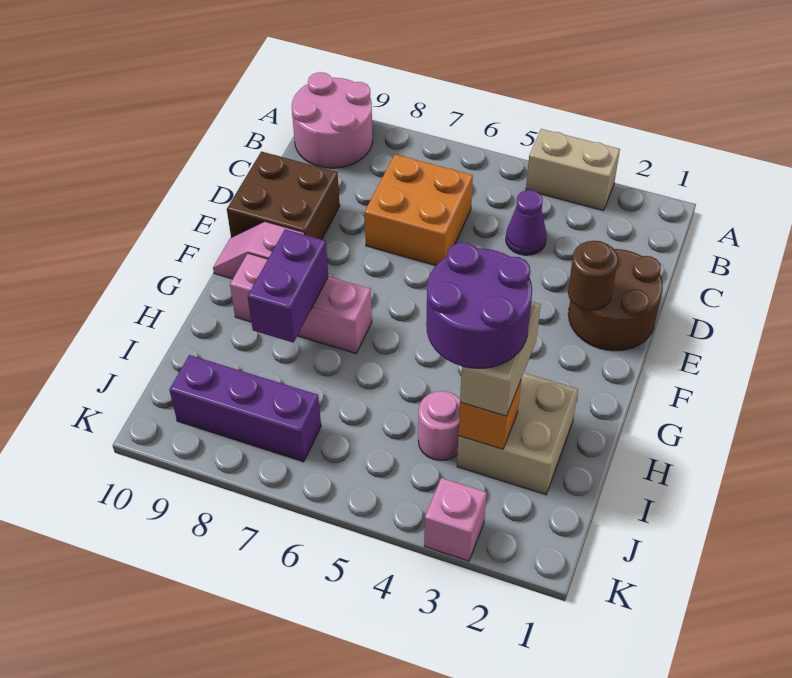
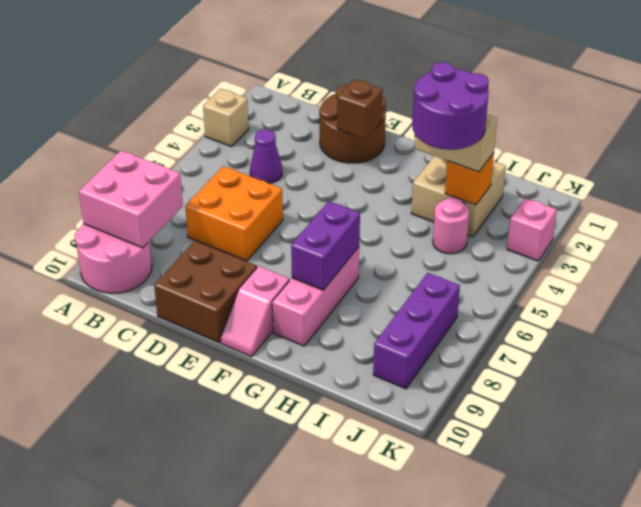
tan brick A3:A4 level 1 -> tan brick A3 level 1
none -> pink brick A8:B9 level 2
brown round brick E2 level 2 -> brown brick E2 level 2
purple brick G8:H8 level 2 -> purple brick G7:G8 level 2

